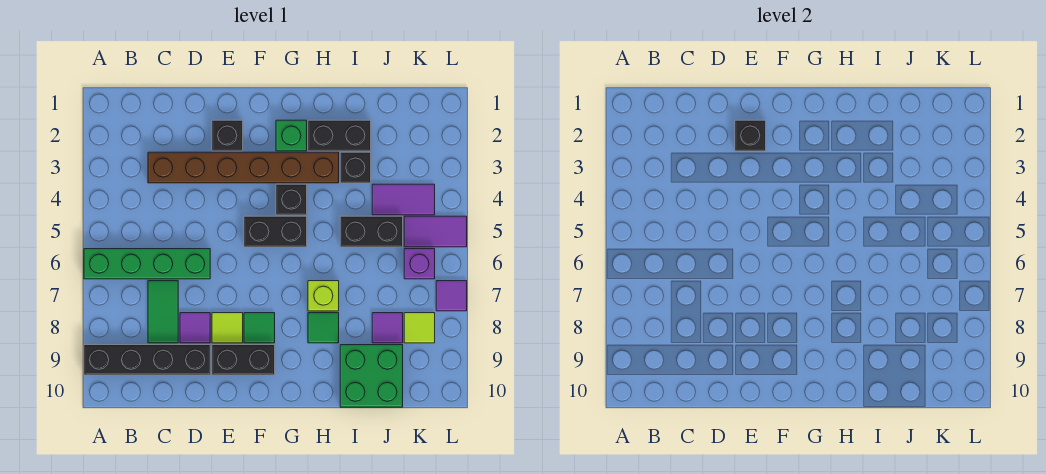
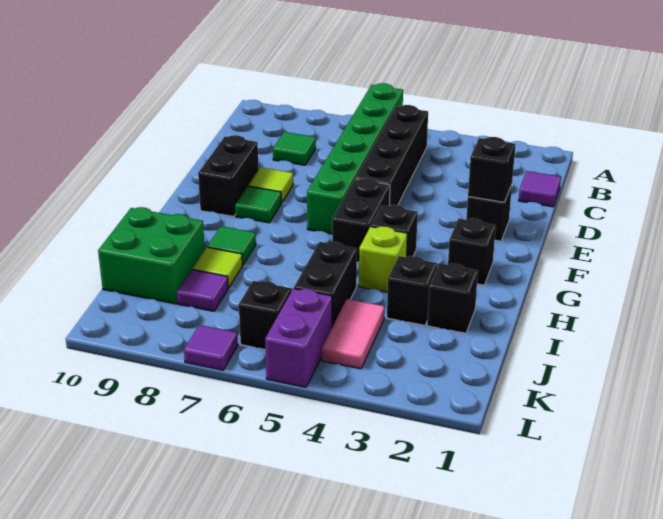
green brick A6:D6 level 1 -> green brick A6:F6 level 1
black brick A9:D9 level 1 -> black brick B5:E5 level 1
brown brick C3:H3 level 1 -> none
green tile C7:C8 level 1 -> green tile C8 level 1
purple tile D8 level 1 -> purple tile C1 level 1
green brick G2 level 1 -> black brick G2 level 1
black brick H2:I2 level 1 -> black brick I2 level 1
lime brick H7 level 1 -> lime brick H4 level 1
purple tile J4:K4 level 1 -> pink tile J4:K4 level 1
purple tile K5:L5 level 1 -> purple brick K5:L5 level 1
purple brick K6 level 1 -> black brick K6 level 1
lime tile K8 level 1 -> lime tile I8 level 1

